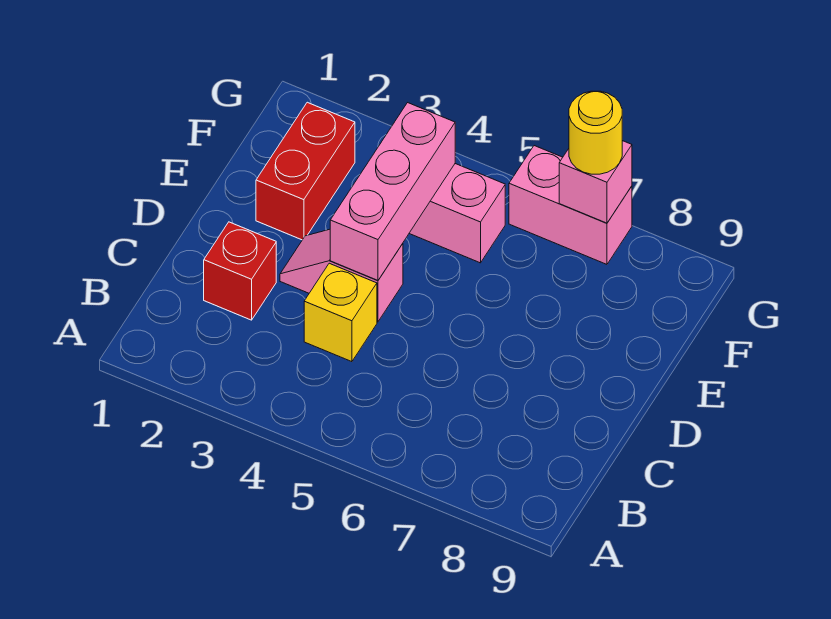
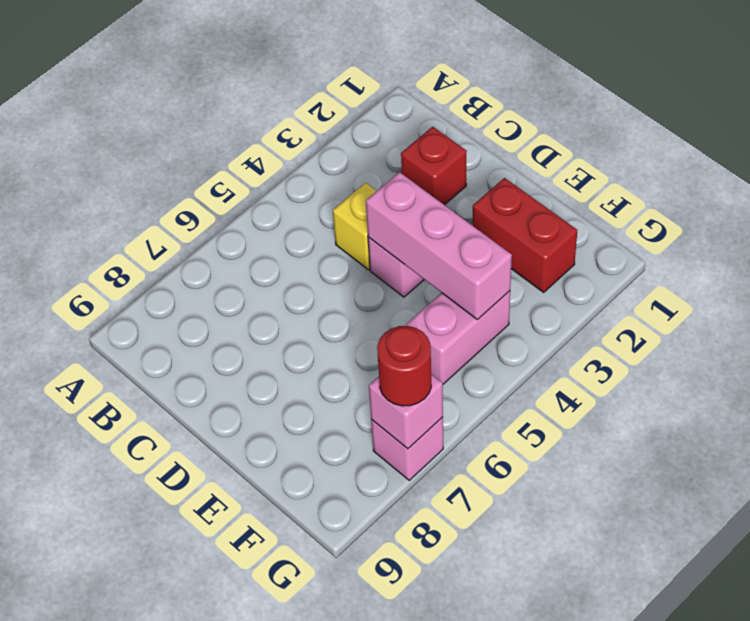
pink brick G6:G7 level 1 -> pink brick G7 level 1
yellow round brick G7 level 3 -> red round brick G7 level 3

